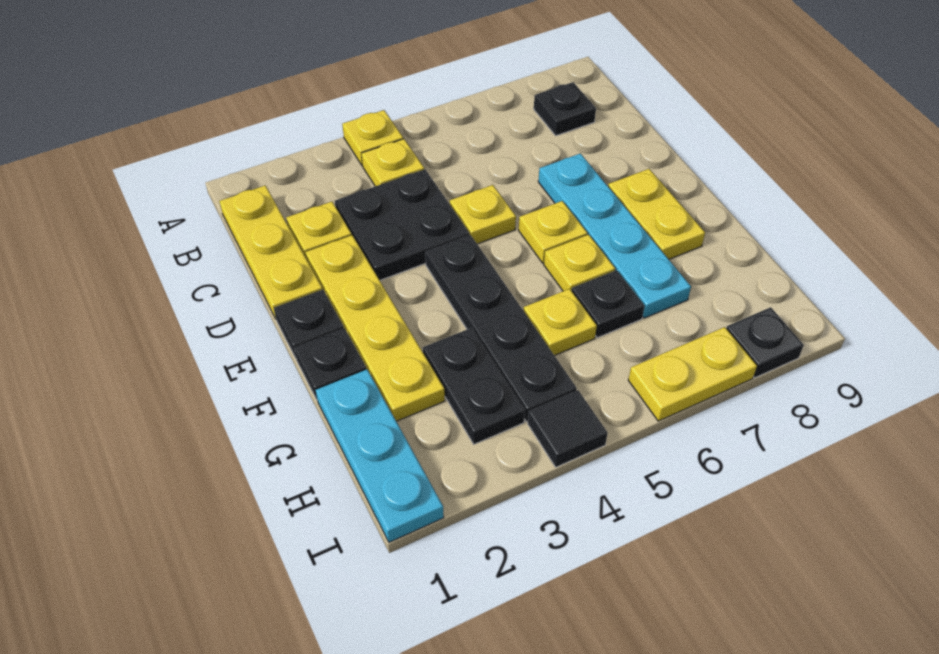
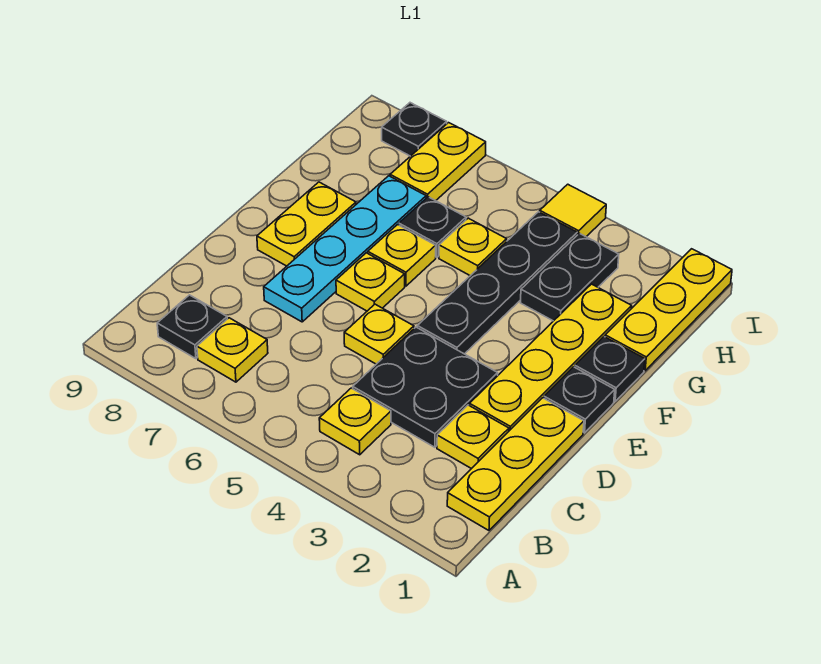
yellow plate A4 level 1 -> yellow plate B7 level 1
cyan plate G1:I1 level 1 -> yellow plate G1:I1 level 1
black tile I4 level 1 -> yellow tile I4 level 1
yellow plate I6:I7 level 1 -> yellow plate H7:I7 level 1

